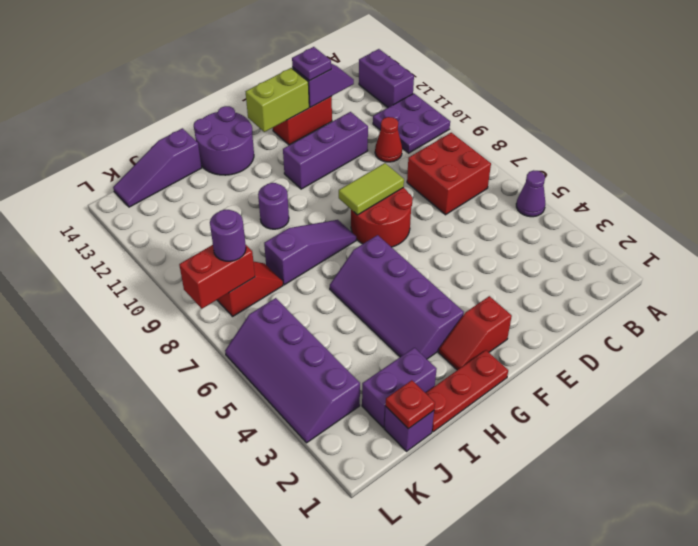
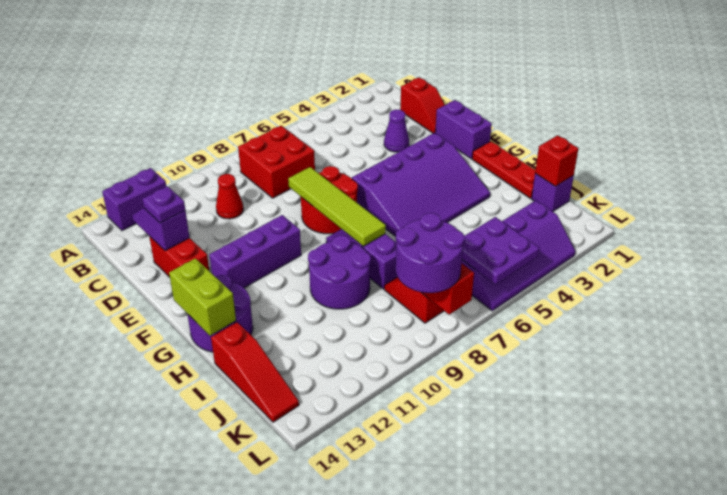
purple cone A5 level 1 -> purple cone D3 level 1
purple plate A10:B11 level 1 -> purple plate K5:L6 level 2
purple brick D11:F11 level 1 -> purple brick F10:F12 level 1
lime tile E8:F8 level 2 -> lime tile E8:H8 level 2
lime brick E13:F13 level 2 -> lime brick G14:H14 level 2
red slope F2:G2 level 1 top F -> red slope C1:D1 level 1 top C
purple slope G3:H6 level 1 top G -> purple slope F3:H6 level 1 top F
purple round brick H10 level 1 -> purple round brick H9:I10 level 1
purple brick I2:J2 level 1 -> purple brick E1:F1 level 1
purple slope I14:K14 level 1 top I -> red slope I14:K14 level 1 top I
red plate J1 level 2 -> red brick J1 level 2
purple round brick K8 level 3 -> purple round brick K8:L9 level 3

